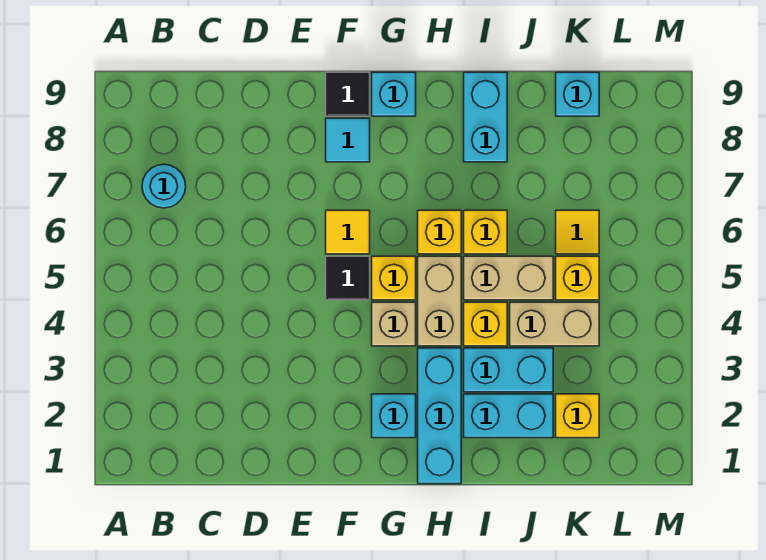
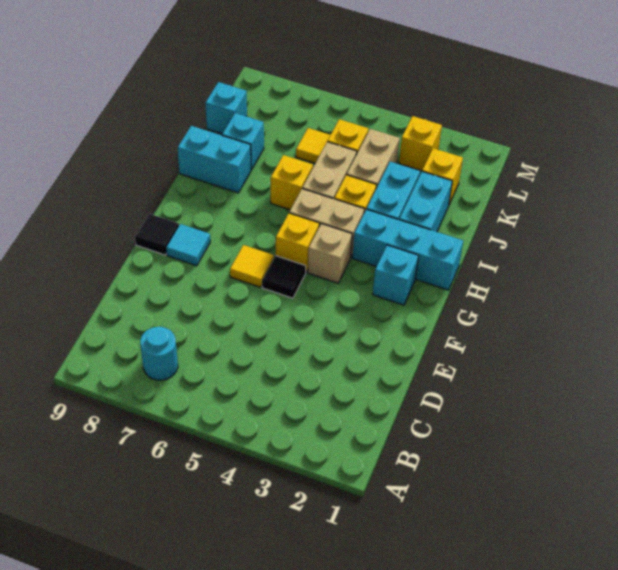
cyan brick G9 level 1 -> cyan brick J8 level 1
yellow brick H6 level 1 -> yellow brick L3 level 1

